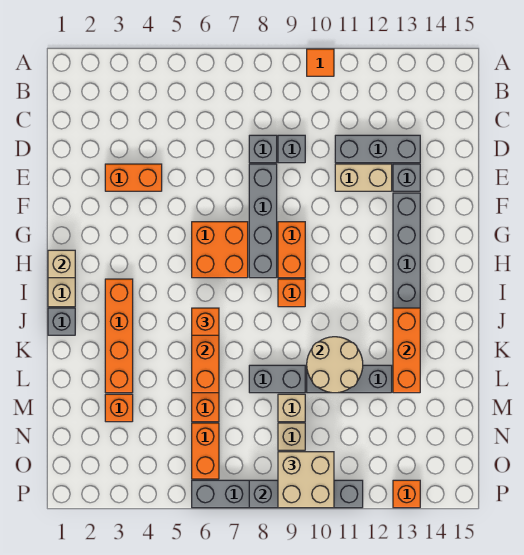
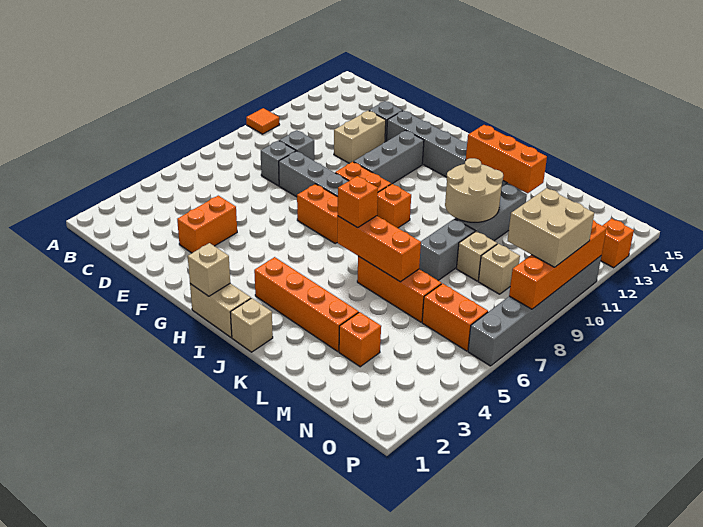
grey brick D11:D13 level 1 -> grey brick G10:G12 level 1
orange brick G6:H7 level 1 -> orange brick G7:H7 level 1
grey brick J1 level 1 -> tan brick J1 level 1
grey brick P8:P11 level 2 -> orange brick P8:P11 level 2

